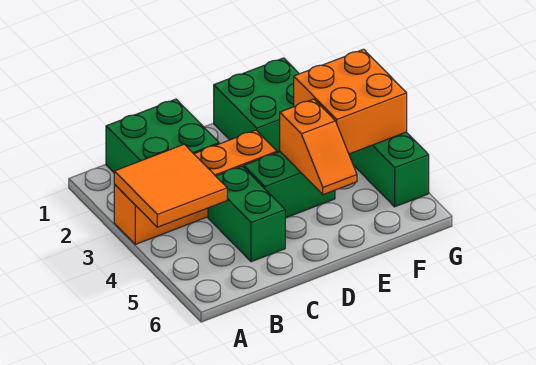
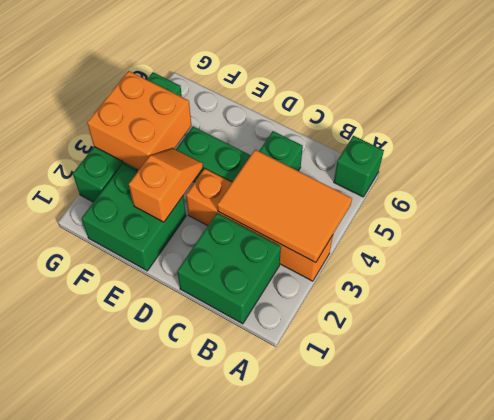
orange tile A3:B4 level 2 -> orange tile A3:C4 level 2
none -> green brick A6 level 1
orange slope E4:E5 level 2 top 4 -> orange slope E2:E3 level 2 top 2

